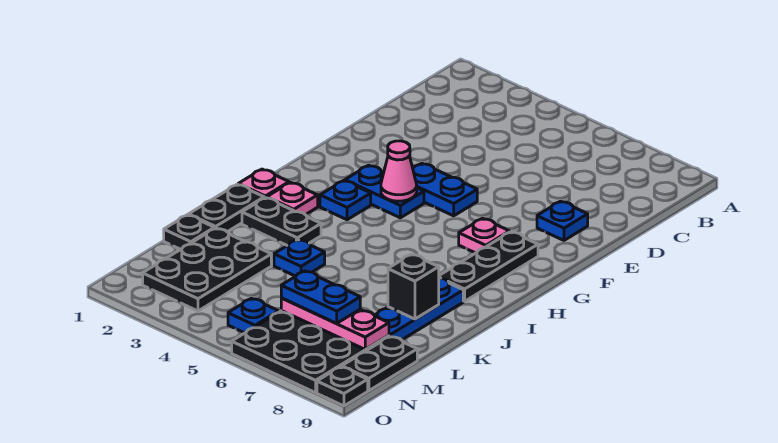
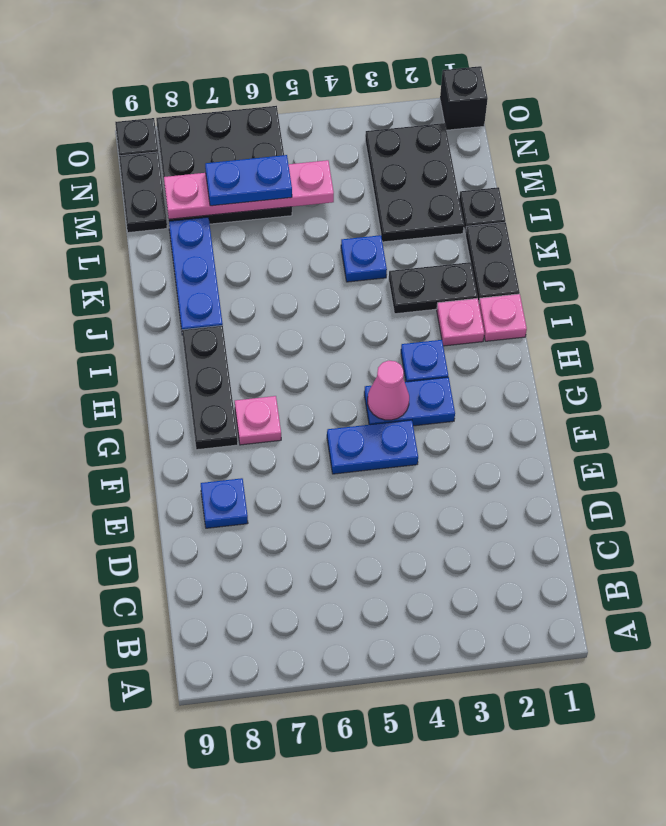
black brick K8 level 2 -> black brick O1 level 1
pink plate M6:M8 level 2 -> pink plate M5:M8 level 2
blue plate N5 level 1 -> none

